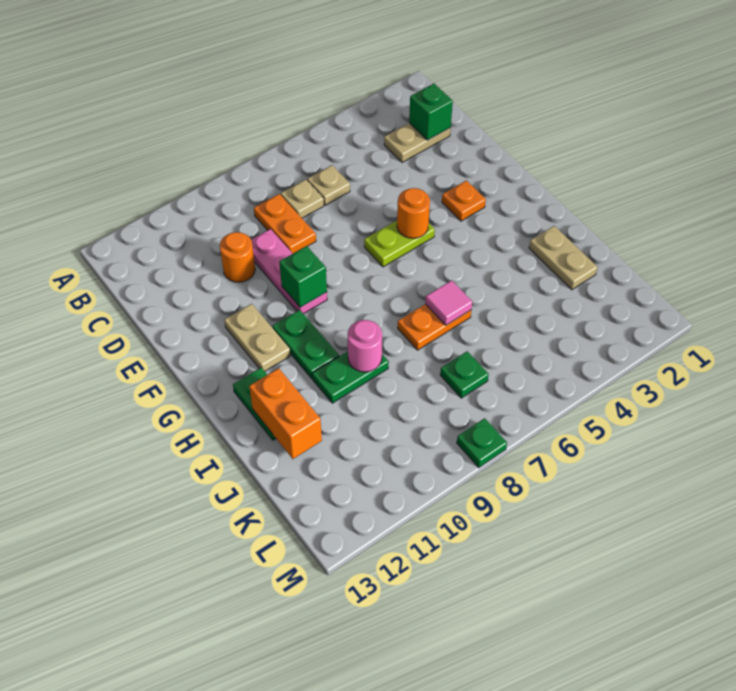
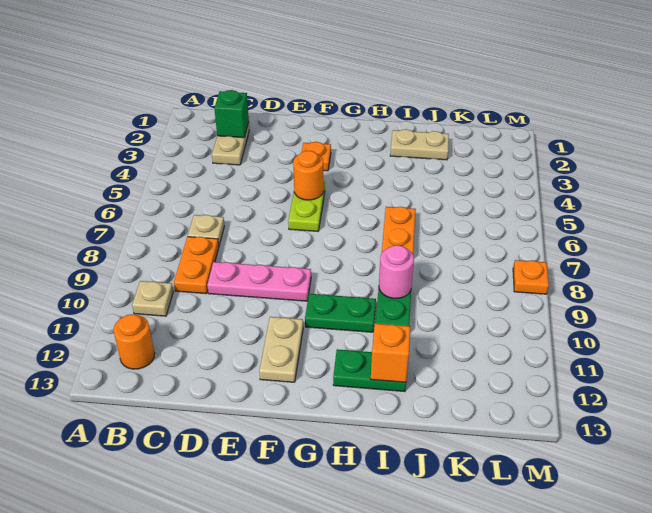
tan plate C6 level 1 -> tan plate B10 level 1
orange plate C8:D8 level 1 -> orange plate C8:C9 level 1
orange round brick D10 level 1 -> orange round brick B12 level 1
green brick F9 level 2 -> none
tan plate F11:G11 level 1 -> tan plate F11:F12 level 1
pink tile I6 level 2 -> none
orange brick I12:J12 level 2 -> orange brick I12 level 2
green plate K7 level 1 -> none
green plate M8 level 1 -> orange plate M8 level 1

